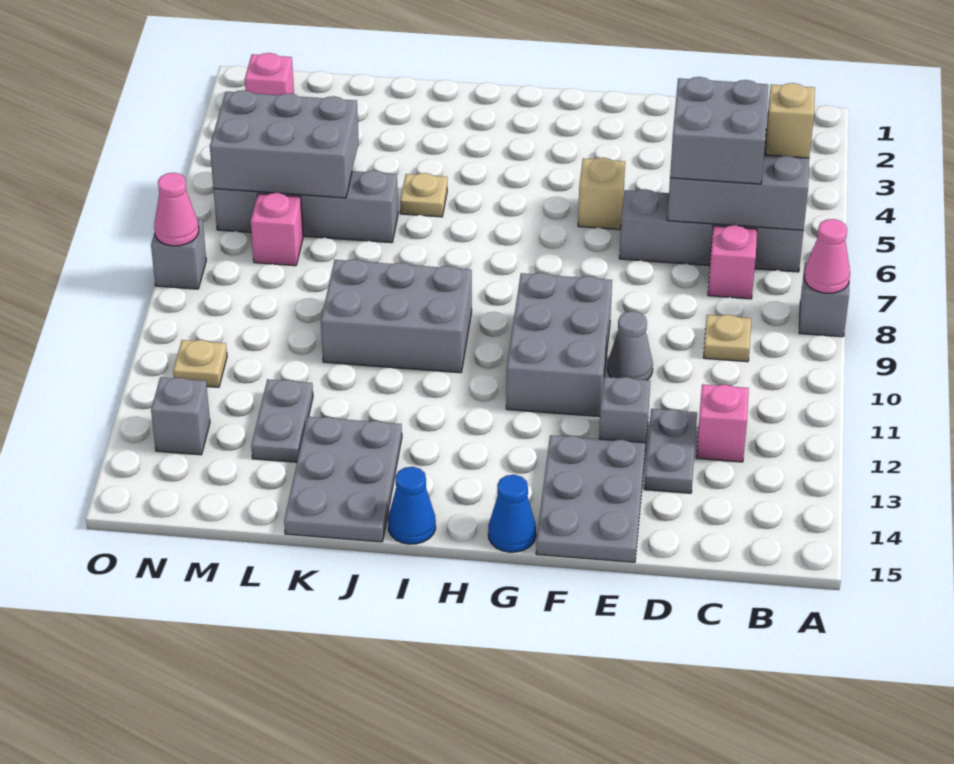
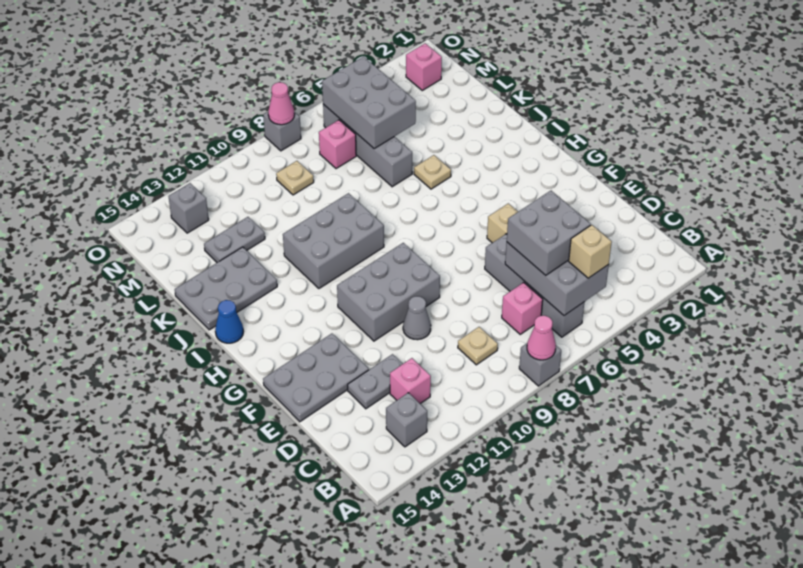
grey brick E12 level 1 -> grey brick B13 level 1
blue cone G15 level 1 -> none
grey brick I9:K10 level 1 -> grey brick I9:J11 level 1
tan plate N11 level 1 -> tan plate M9 level 1

